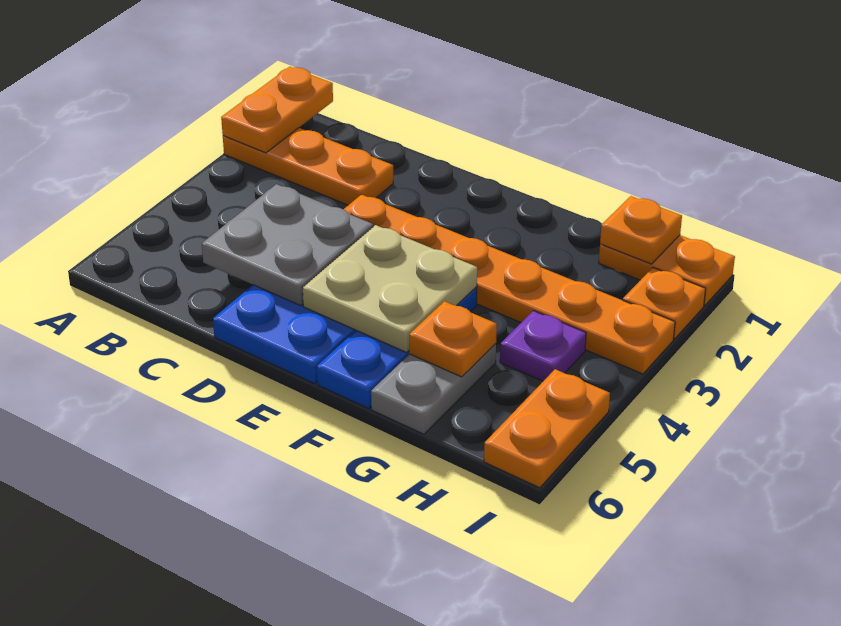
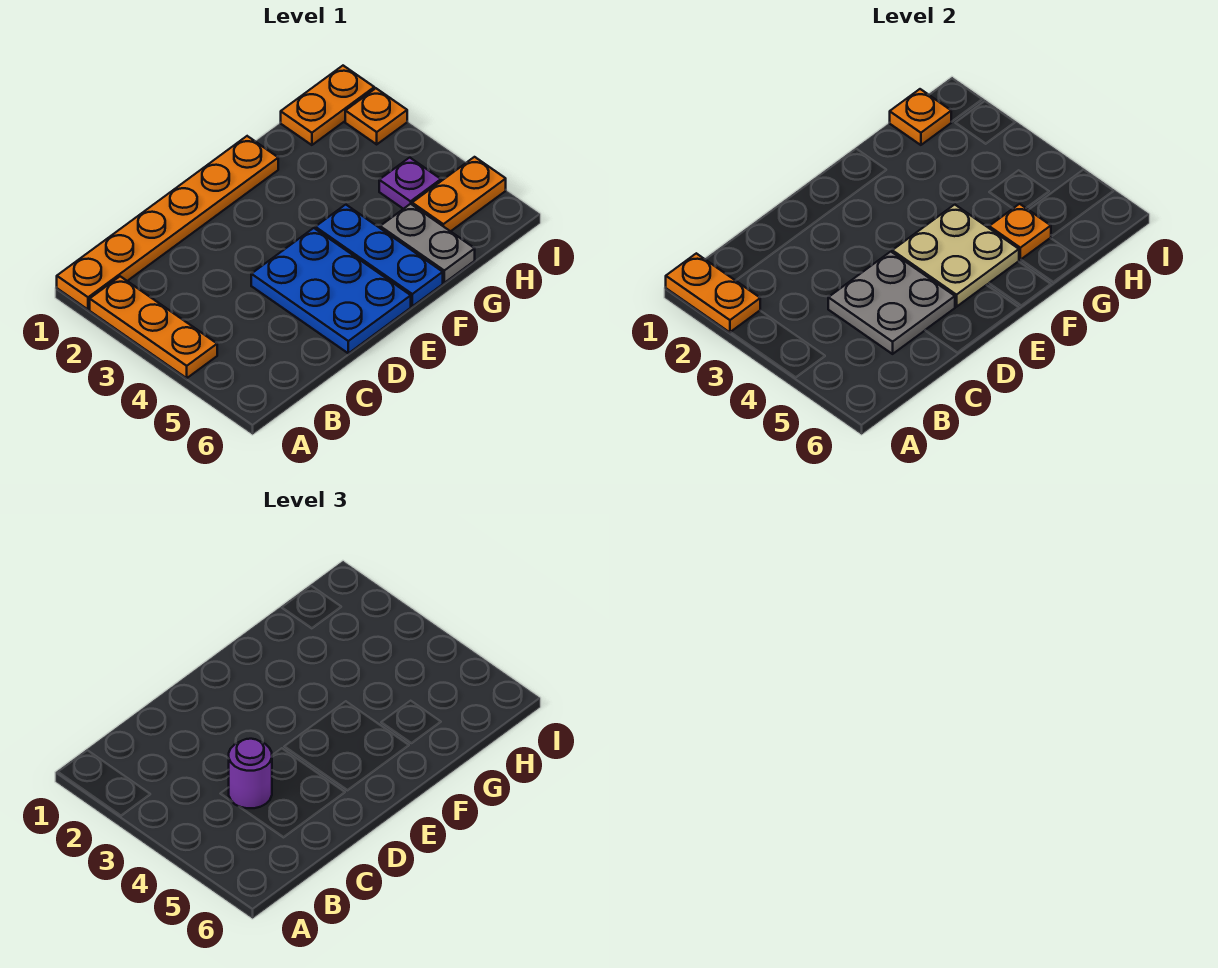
orange plate A2:C2 level 1 -> orange plate A2:A4 level 1
none -> purple round brick C4 level 3
orange plate D3:I3 level 1 -> orange plate A1:F1 level 1
orange plate I5:I6 level 1 -> orange plate H5:I5 level 1

